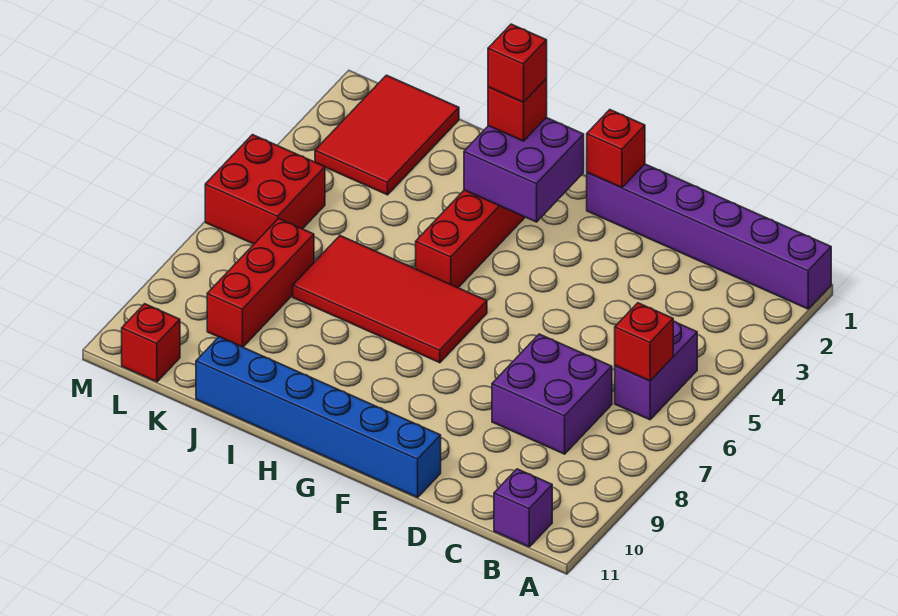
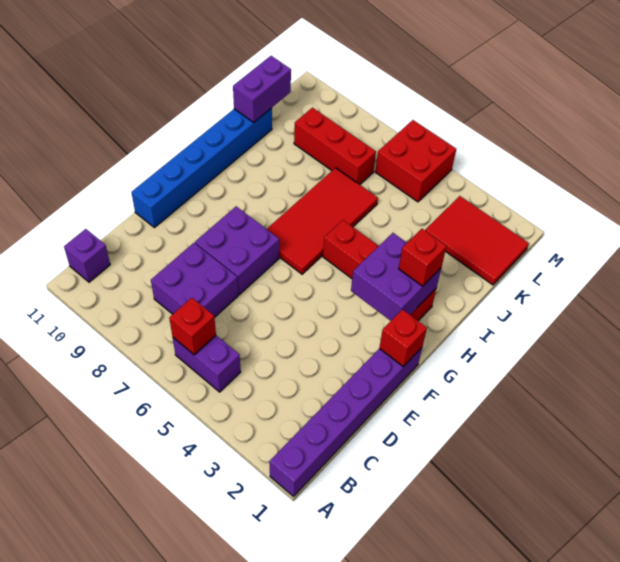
none -> purple brick E7:F8 level 1
red brick H2 level 4 -> none
none -> purple brick J11:K11 level 2
red brick L11 level 1 -> none

